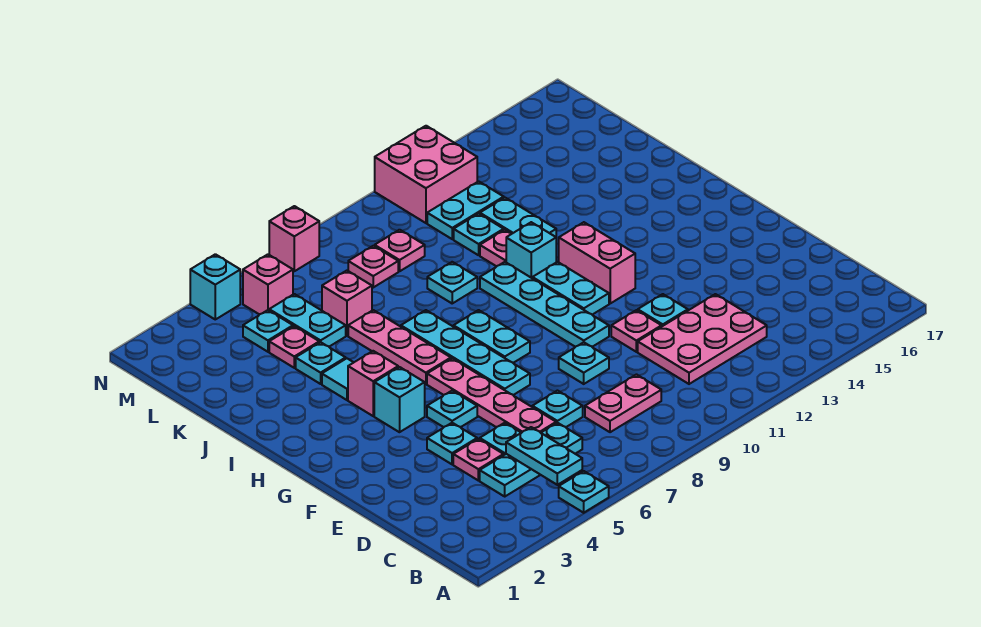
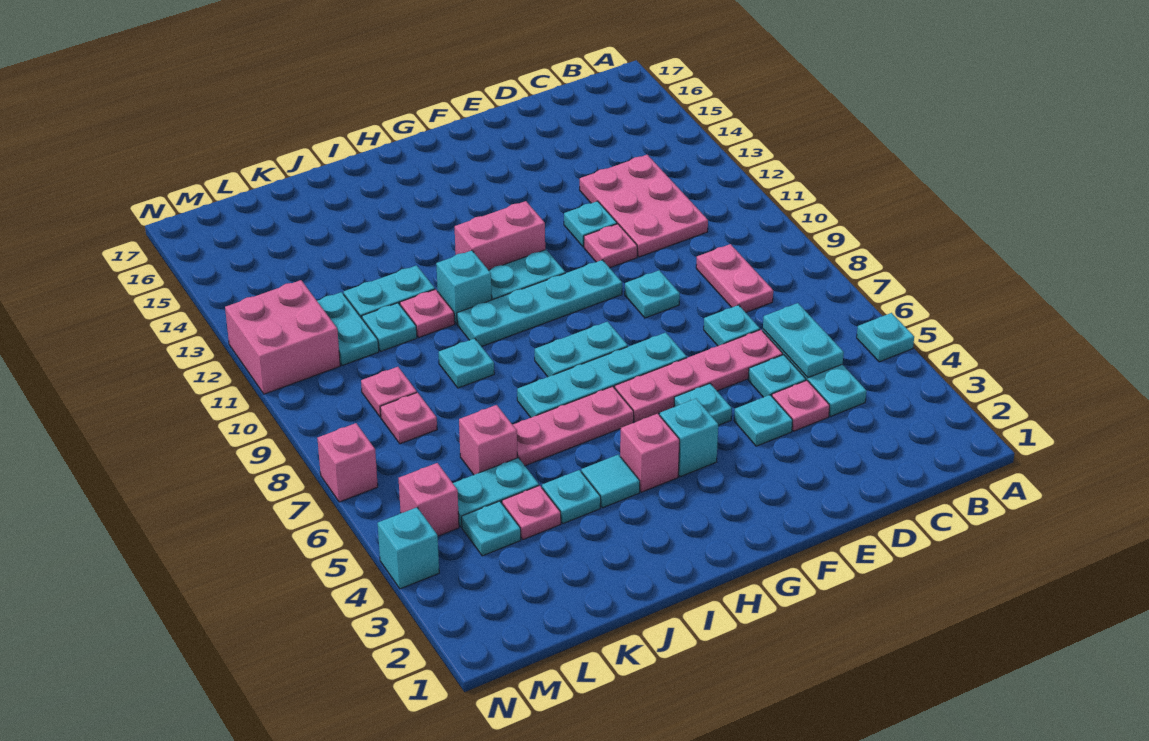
cyan plate B5:C5 level 2 -> cyan plate C5:C6 level 2

